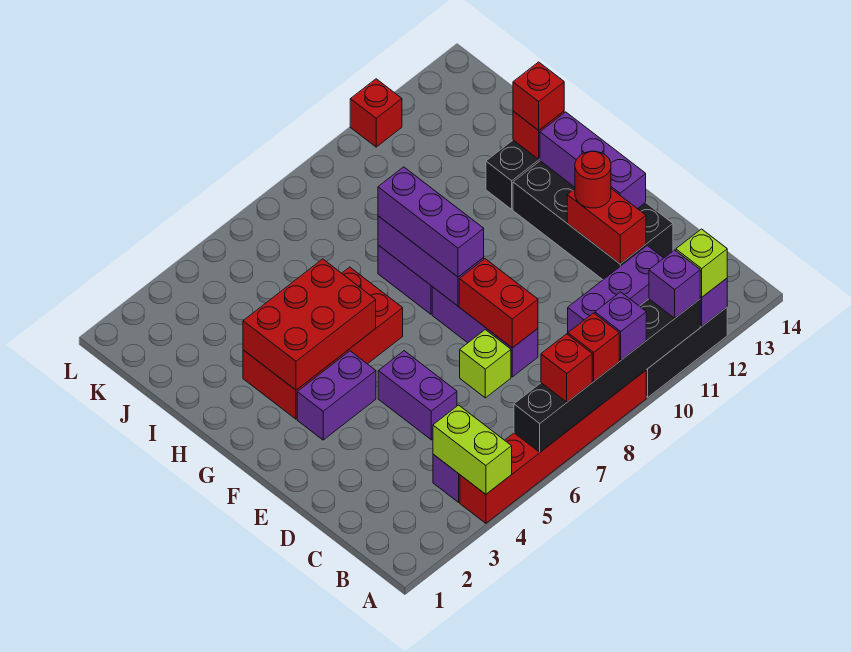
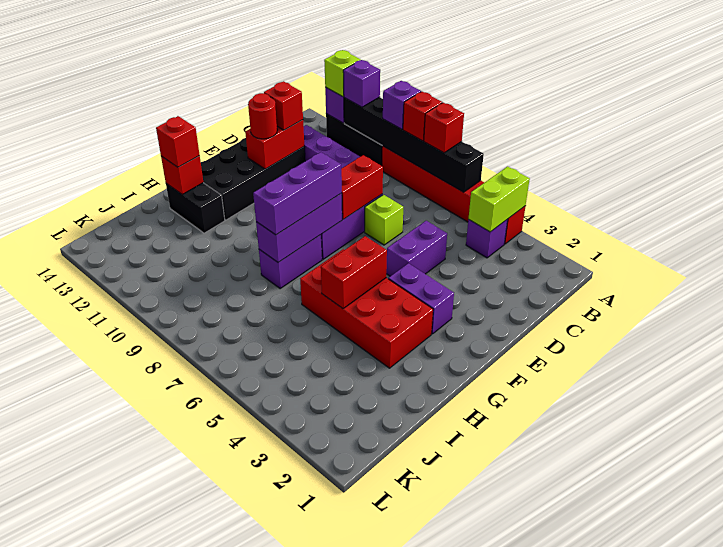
purple brick E13:G13 level 2 -> none
red brick G3:H5 level 2 -> red brick G5:H5 level 2
red brick L11 level 1 -> red brick D12 level 3

